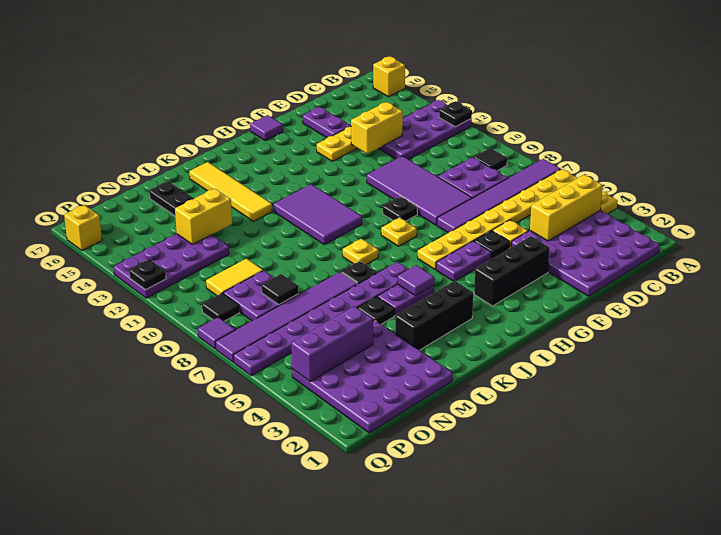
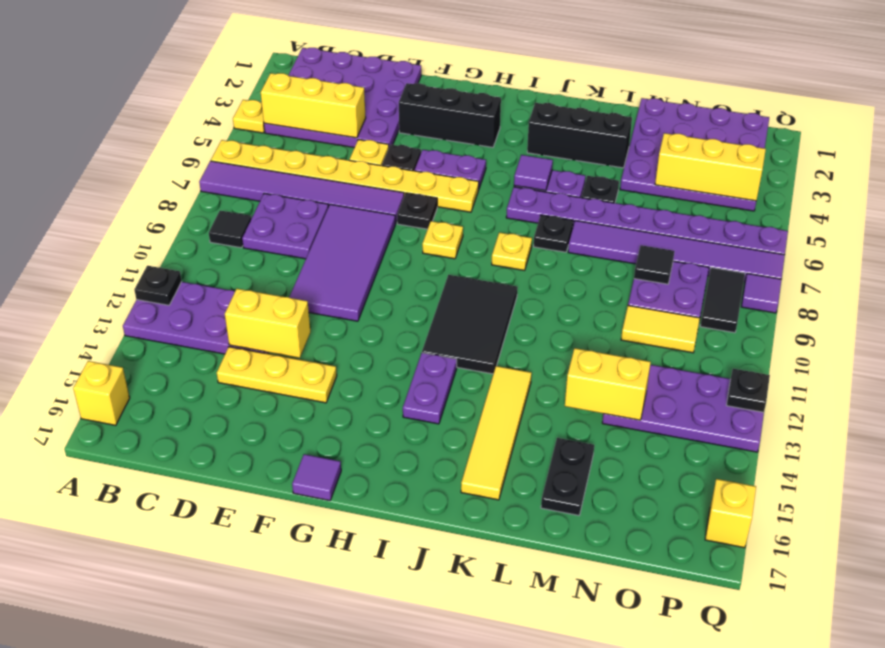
purple plate E15:E16 level 1 -> purple plate I13:I14 level 1
black plate G9 level 1 -> black plate G7 level 1
purple tile I10:J12 level 1 -> black tile I10:J12 level 1
purple brick N4:P4 level 2 -> yellow brick N4:P4 level 2
black tile P9 level 1 -> black tile P8:P9 level 1

